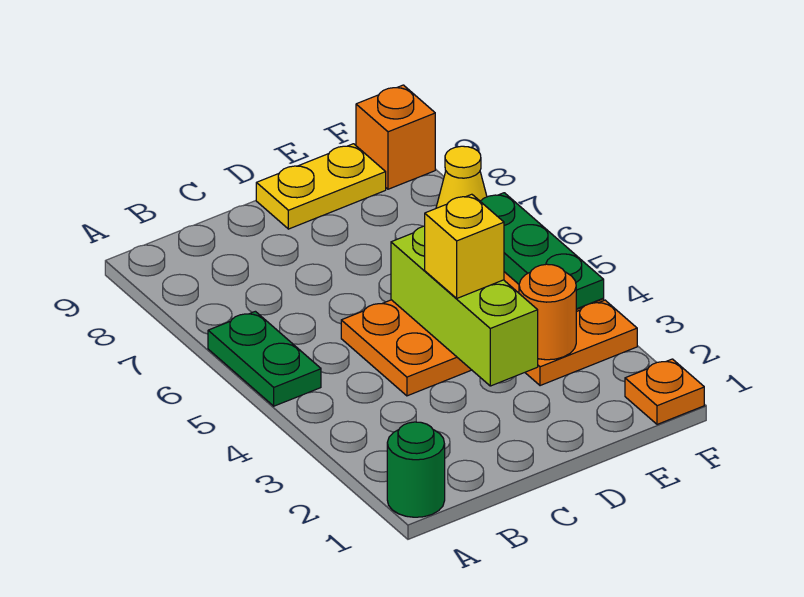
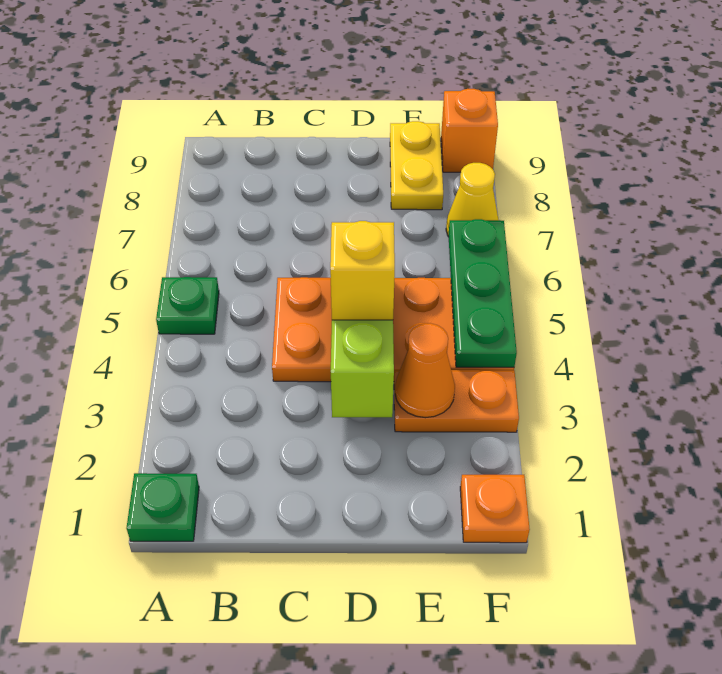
green round brick A1 level 1 -> green plate A1 level 1
green plate A5:A6 level 1 -> green plate A5 level 1
yellow plate D9:E9 level 1 -> yellow plate E8:E9 level 1
orange round brick E3 level 2 -> orange cone E3 level 2

